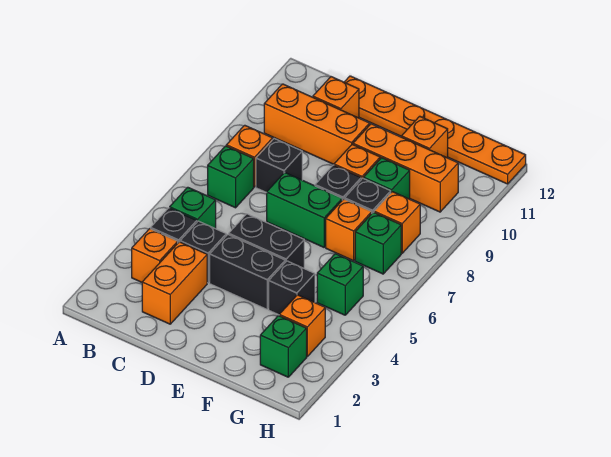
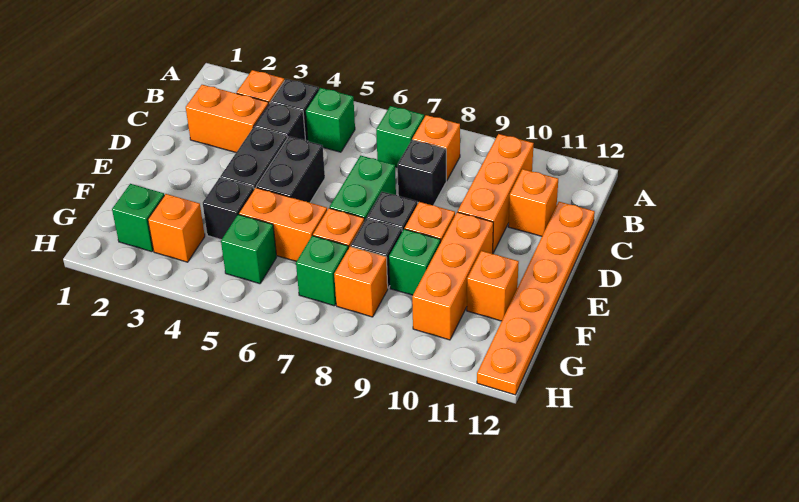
none -> orange brick F5:F6 level 1

